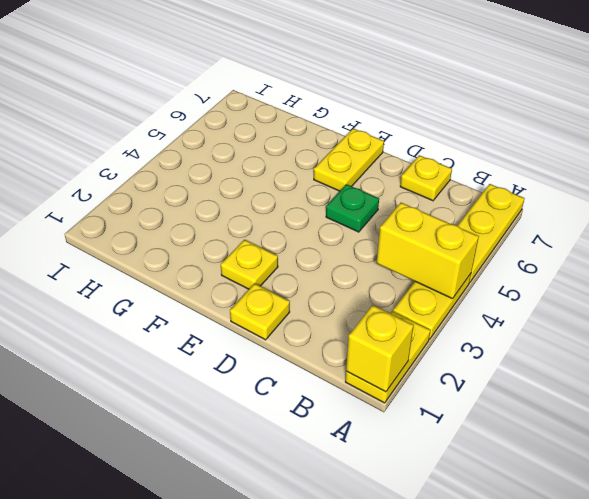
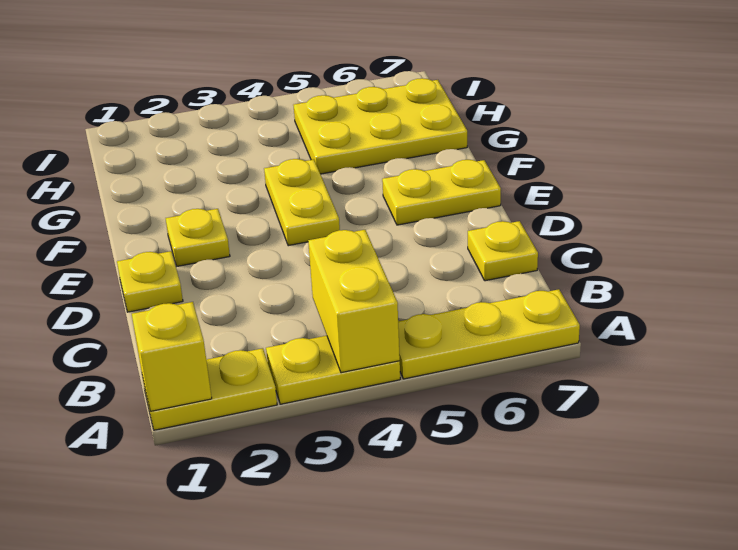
green plate D5 level 1 -> none
none -> yellow plate E4:F4 level 1
none -> yellow plate G5:H7 level 1

